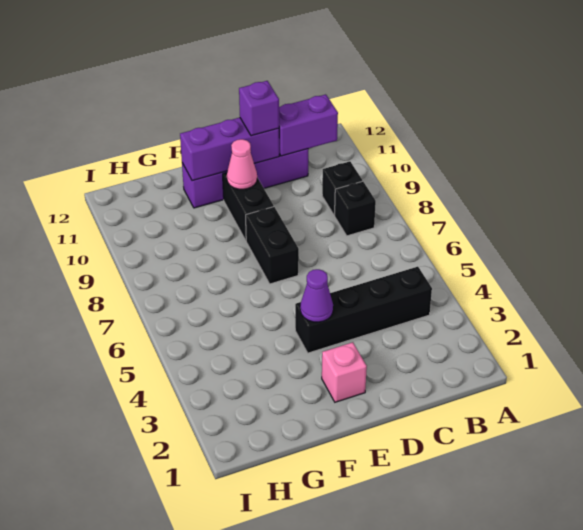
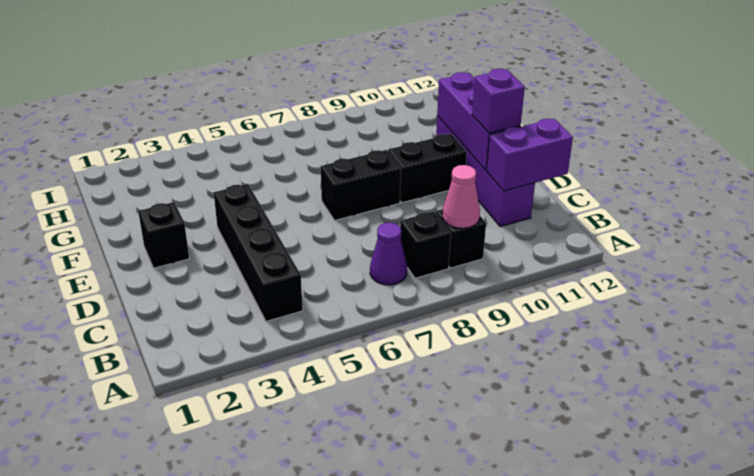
purple brick B11:C11 level 2 -> purple brick C11:C12 level 2
pink brick E2 level 1 -> black brick E2 level 1
purple cone E4 level 2 -> purple cone B7 level 1
pink cone E10 level 2 -> pink cone B9 level 2

